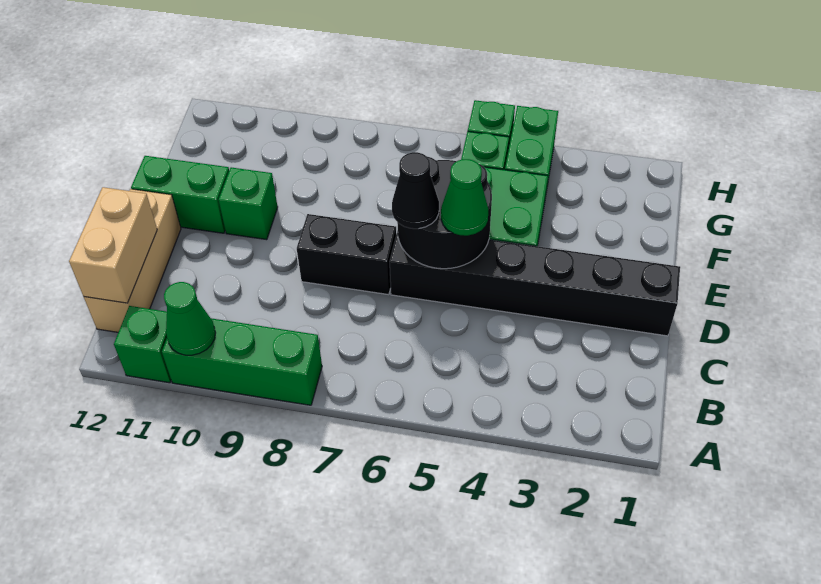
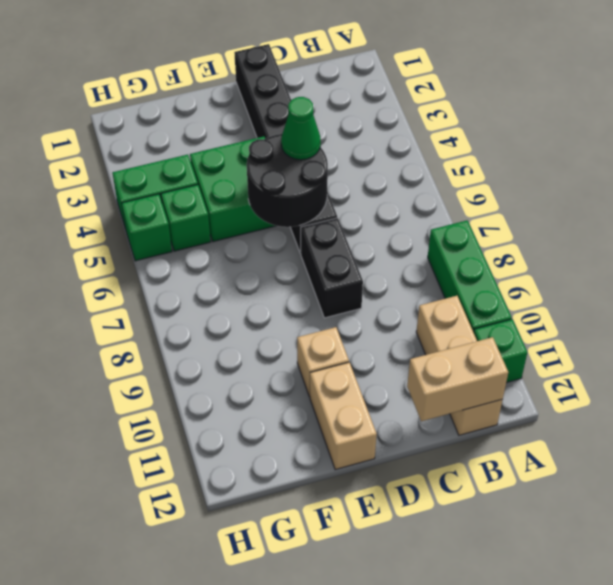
green cone A10 level 2 -> none
tan brick B12:D12 level 1 -> tan brick B10:B12 level 1
black cone D6 level 3 -> none
green brick E10 level 1 -> tan brick E10 level 1
green brick E11:E12 level 1 -> tan brick E11:E12 level 1

